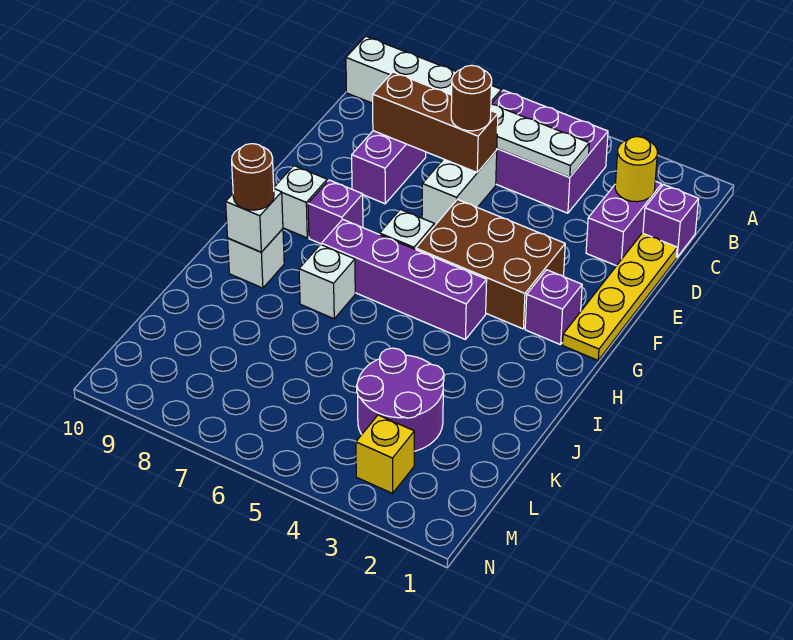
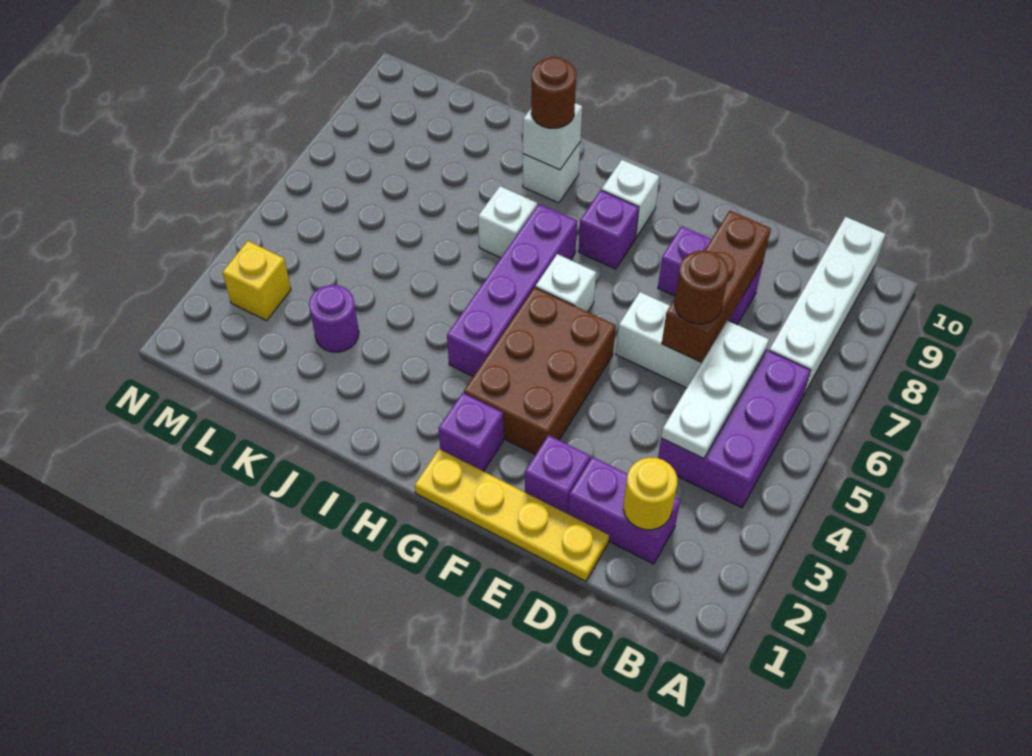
purple brick C1 level 1 -> purple brick E2 level 1
purple round brick K3:L4 level 1 -> purple round brick K3 level 1

